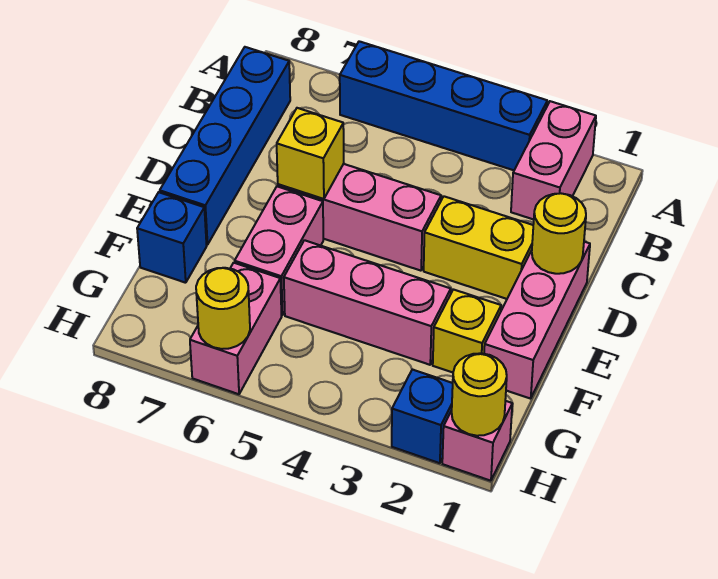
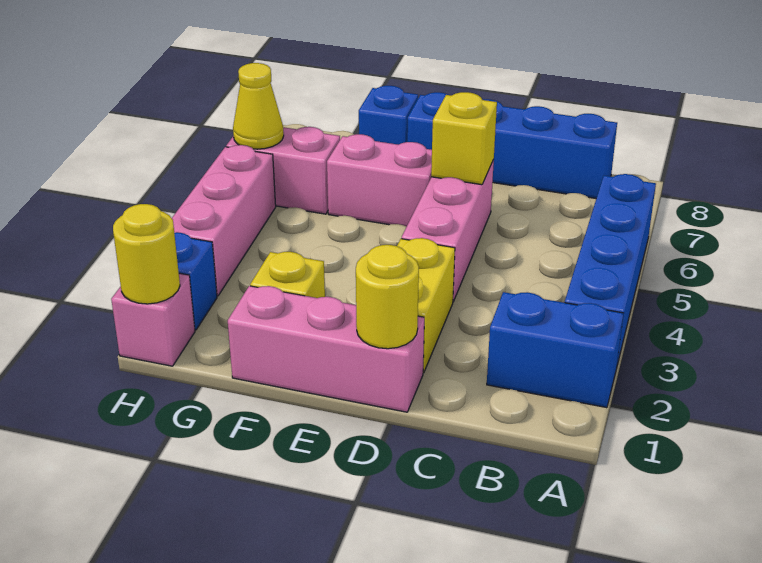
pink brick A2:B2 level 1 -> blue brick A2:B2 level 1
pink brick F3:F5 level 1 -> pink brick H3:H5 level 1
yellow round brick H6 level 2 -> yellow cone H6 level 2

